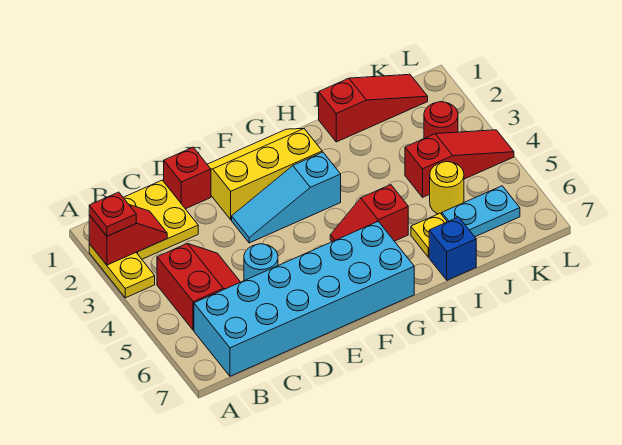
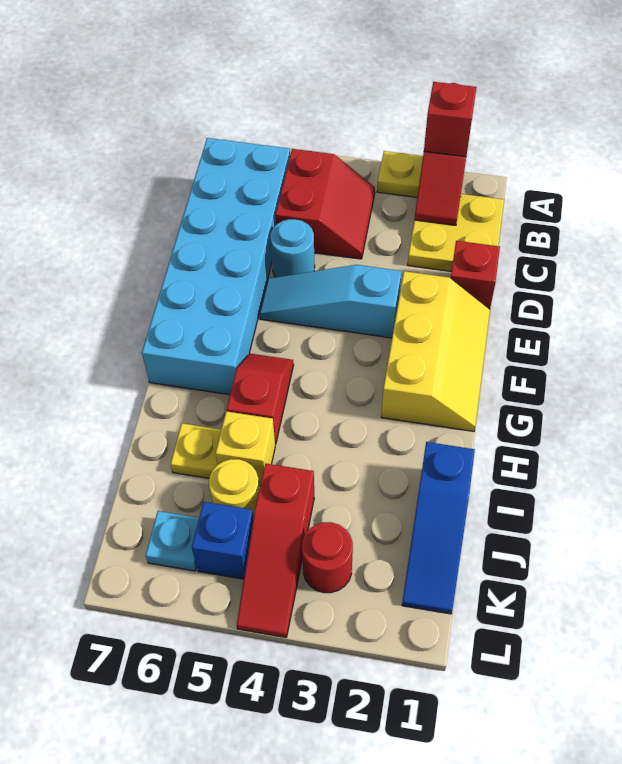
red plate A2 level 3 -> red brick A2 level 3
red slope B4:C5 level 1 top B -> red slope B4:C5 level 1 top 5
cyan slope E3:G3 level 1 top G -> cyan slope E3:E5 level 1 top 3
red slope I1:K1 level 1 top I -> blue slope I1:K1 level 1 top I
none -> yellow brick I5 level 1
blue brick I7 level 1 -> blue brick K5 level 1
cyan plate J6:K6 level 1 -> cyan plate K6 level 1

